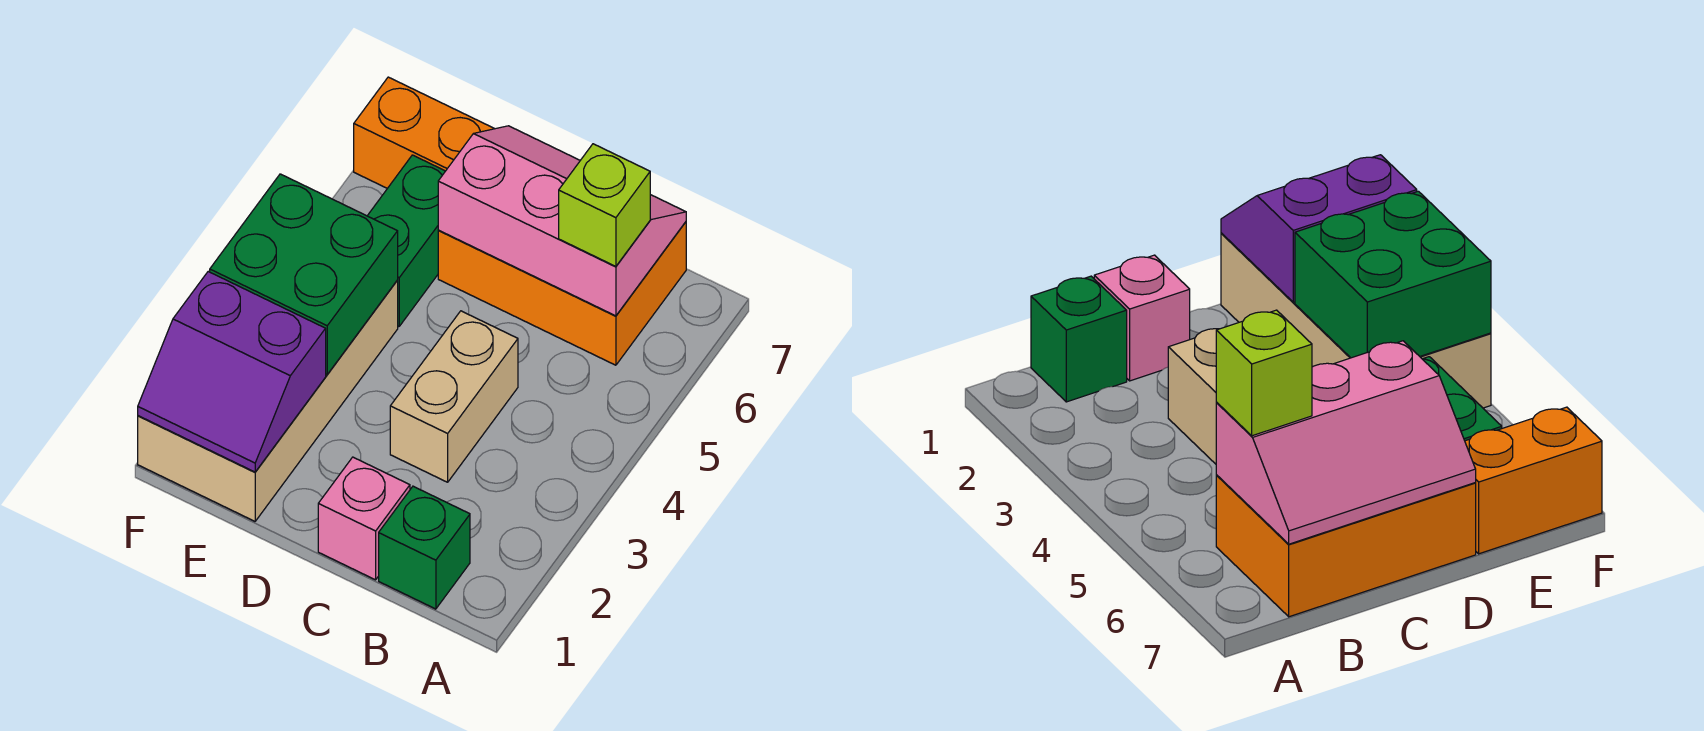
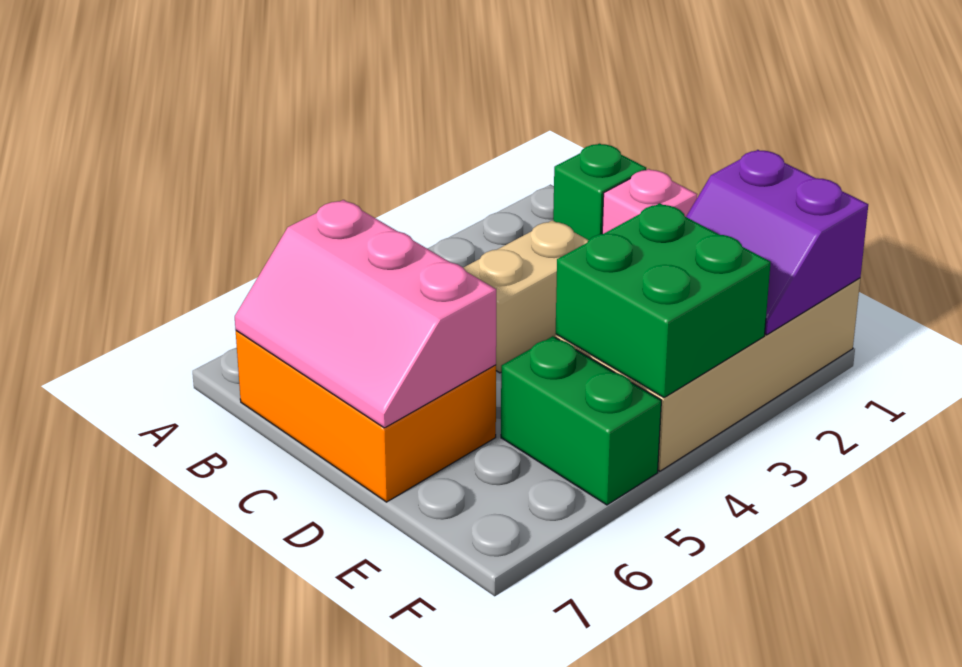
lime brick B6 level 3 -> none
purple slope E1:F2 level 2 top 2 -> purple slope E1:F2 level 2 top 1
green brick E5:E6 level 1 -> green brick E5:F5 level 1
orange brick E7:F7 level 1 -> none

